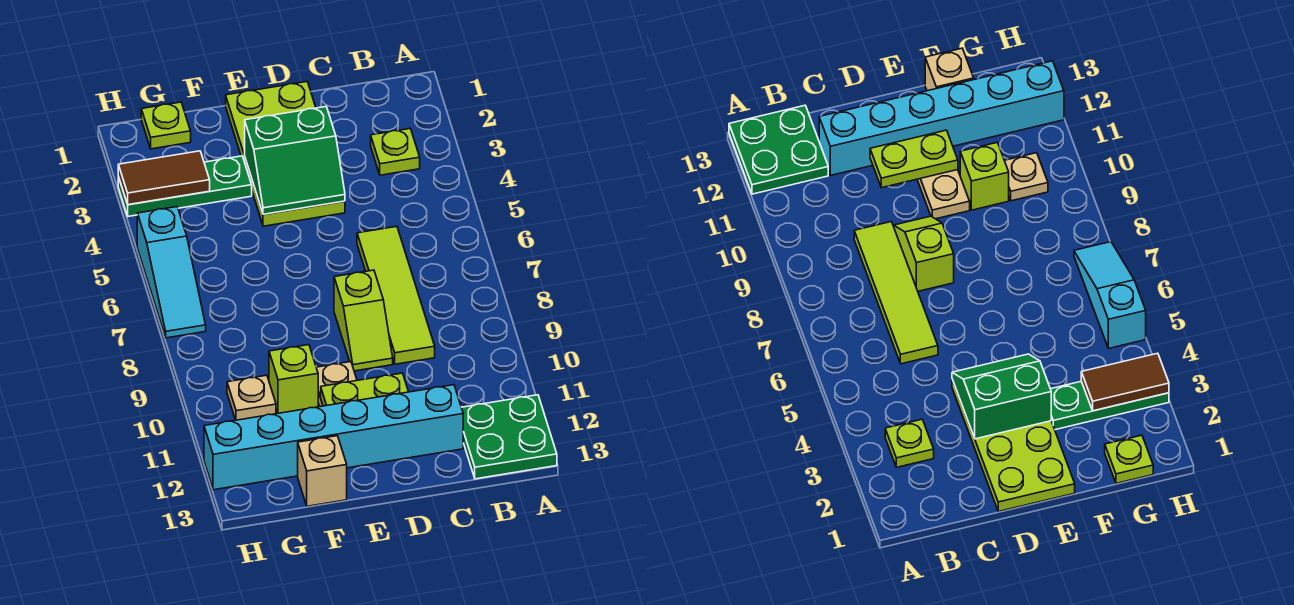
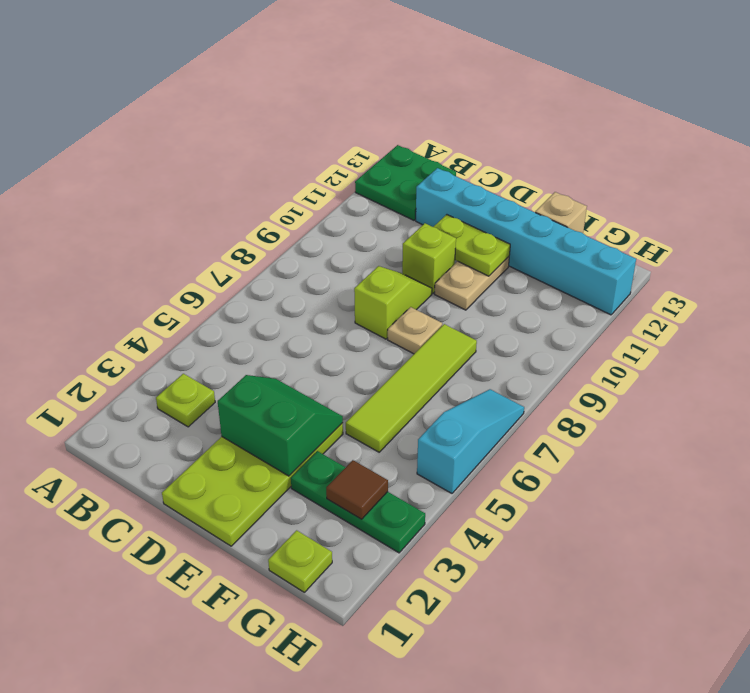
lime tile C6:C9 level 1 -> lime tile F5:F8 level 1
lime brick F10 level 1 -> lime brick D10 level 1
brown tile G3:H3 level 2 -> brown tile G3 level 2
tan plate G10 level 1 -> tan plate E8 level 1

